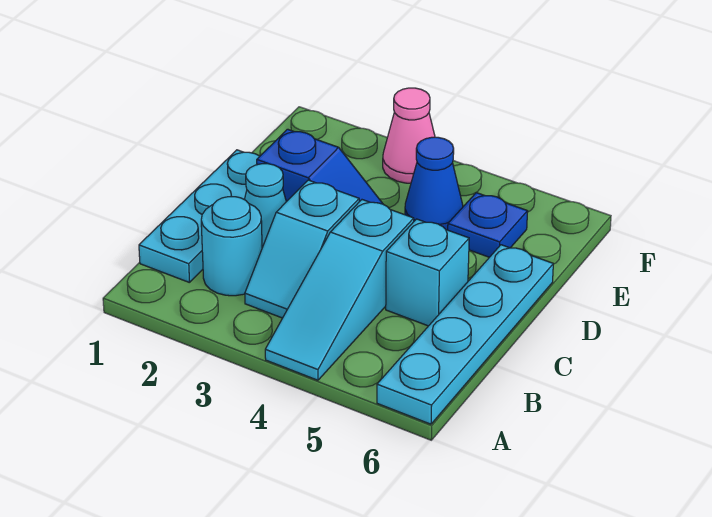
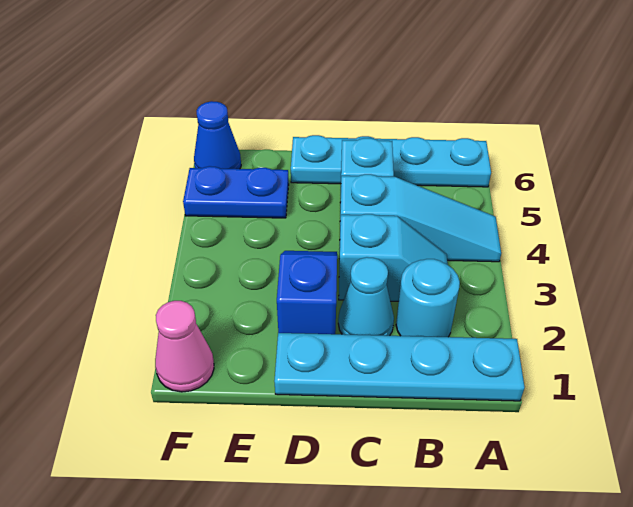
cyan plate B1:D1 level 1 -> cyan plate A1:D1 level 1
blue cone E4 level 1 -> blue cone F6 level 1
blue plate E5 level 1 -> blue plate E5:F5 level 1
pink cone F3 level 1 -> pink cone F1 level 1

